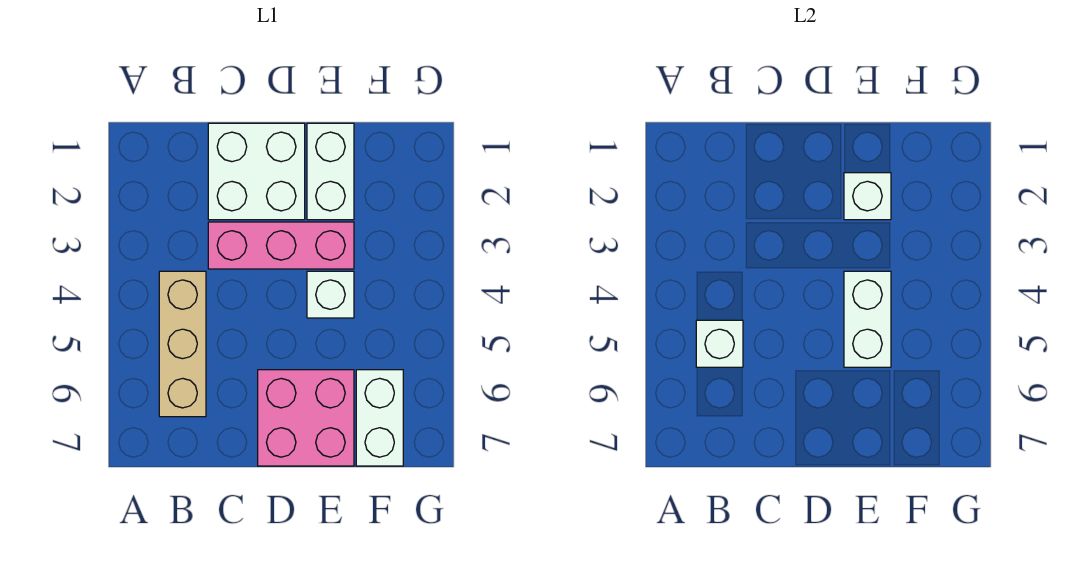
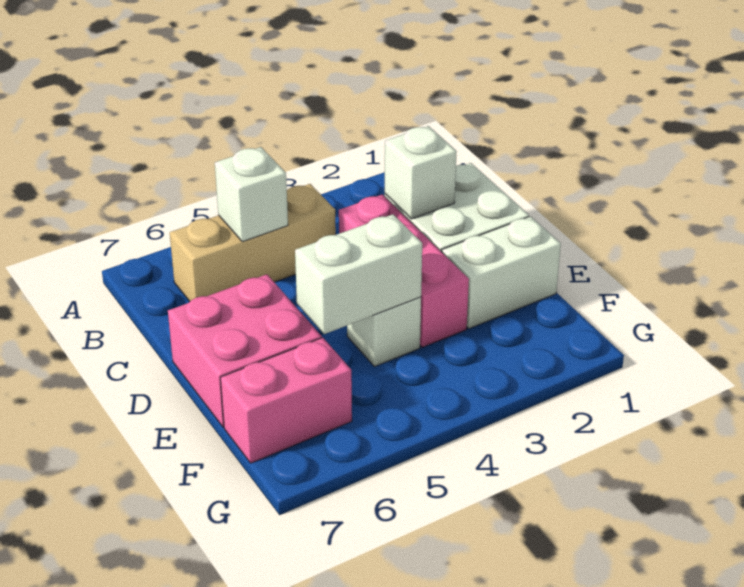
white brick E2 level 2 -> white brick C2 level 2
white brick F6:F7 level 1 -> pink brick F6:F7 level 1

